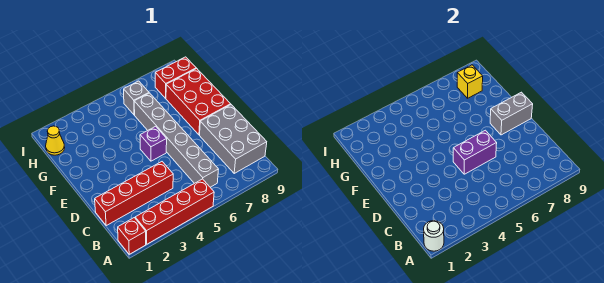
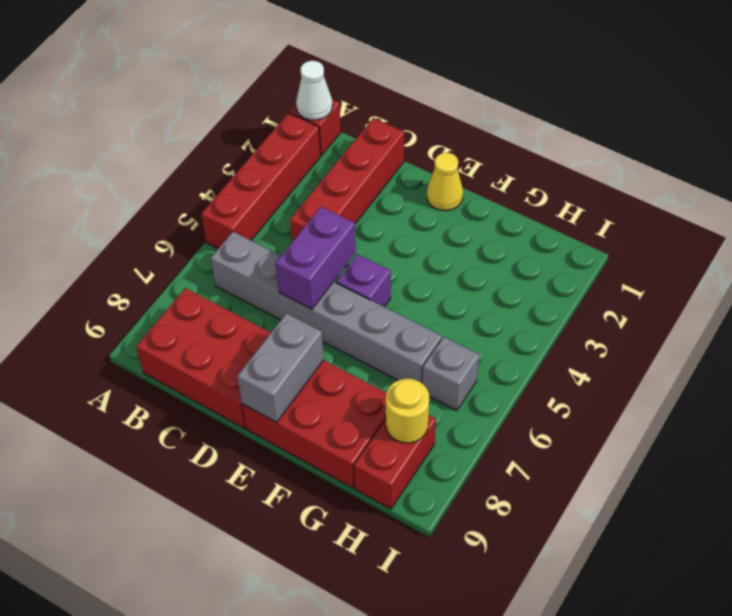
white round brick A1 level 2 -> white cone A1 level 2
grey brick B8:D9 level 1 -> red brick B8:D9 level 1
yellow cone H1 level 1 -> yellow cone E1 level 1
yellow brick H8 level 2 -> yellow round brick H8 level 2

